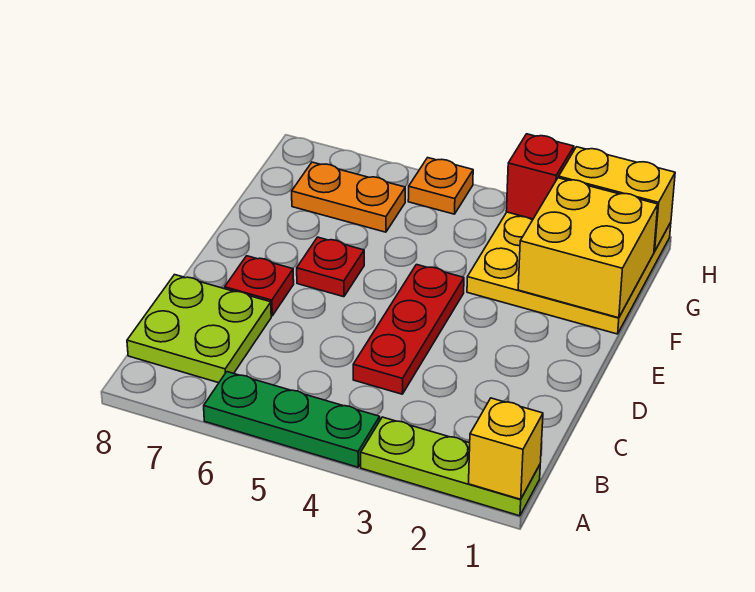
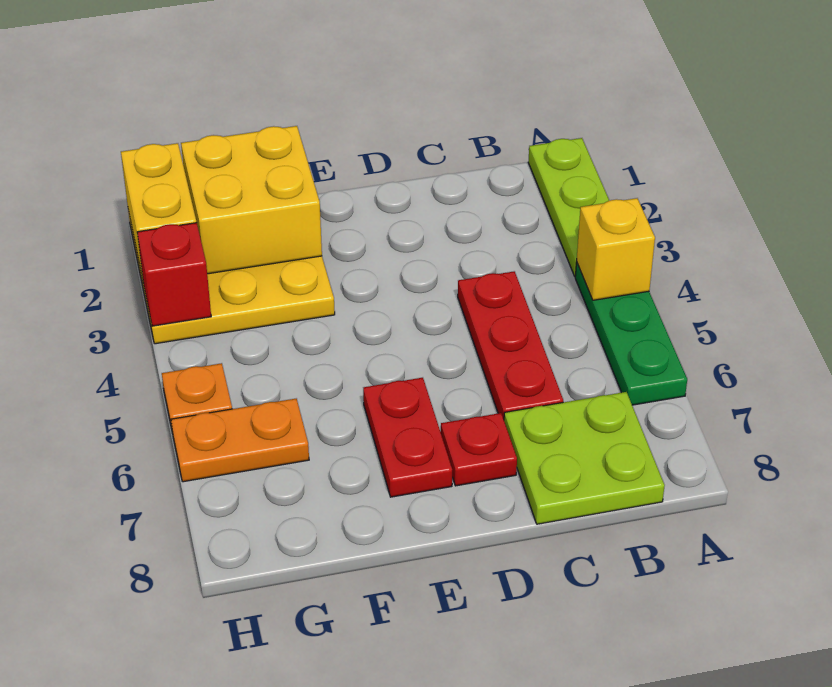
yellow brick A1 level 2 -> yellow brick A4 level 2
red plate C4:E4 level 1 -> red plate C4:C6 level 1
red plate E6 level 1 -> red plate E6:E7 level 1
orange plate G6:G7 level 1 -> orange plate G6:H6 level 1

